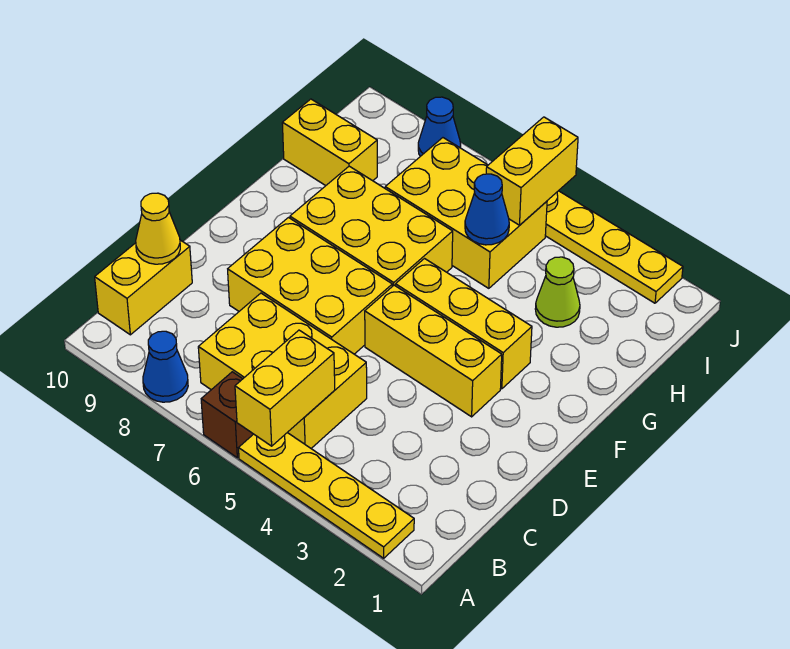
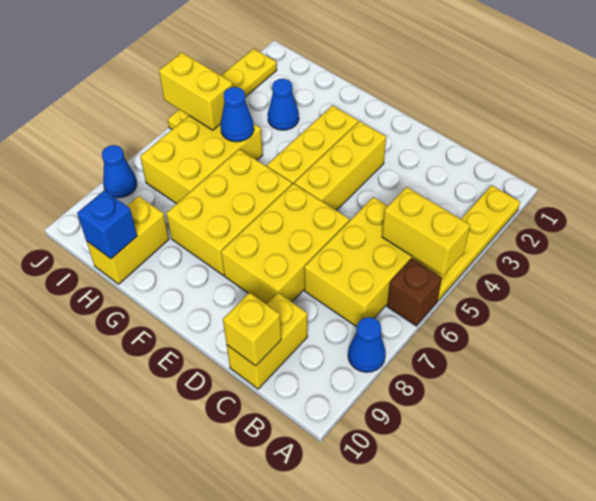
yellow brick B10:C10 level 1 -> yellow brick C9:C10 level 1
yellow cone C10 level 2 -> yellow brick C10 level 2
lime cone H3 level 1 -> blue cone H3 level 1
none -> blue brick H10 level 2

